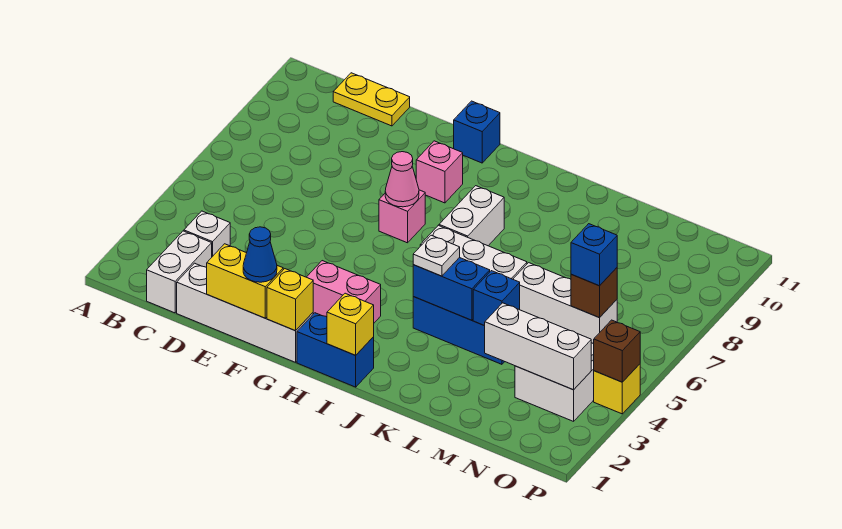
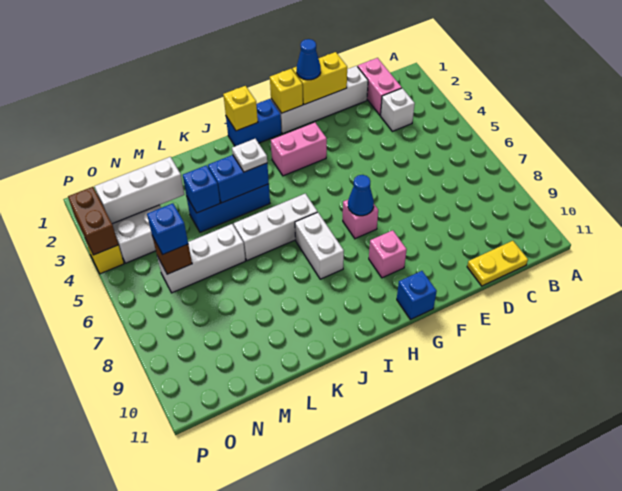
white brick C1:C2 level 1 -> pink brick C1:C2 level 1
pink cone G7 level 2 -> blue cone G7 level 2
brown brick P4 level 2 -> brown brick P3:P4 level 2

